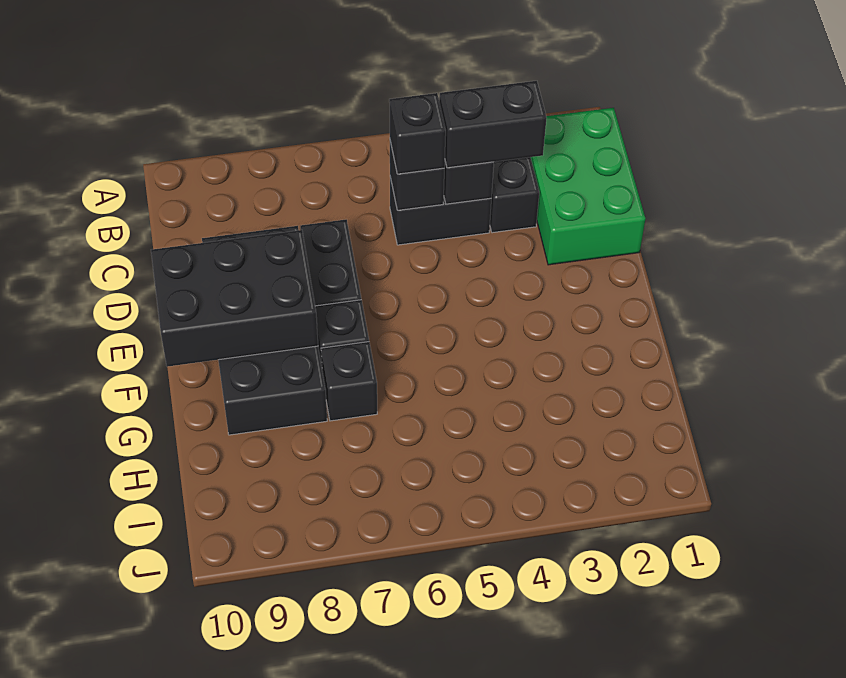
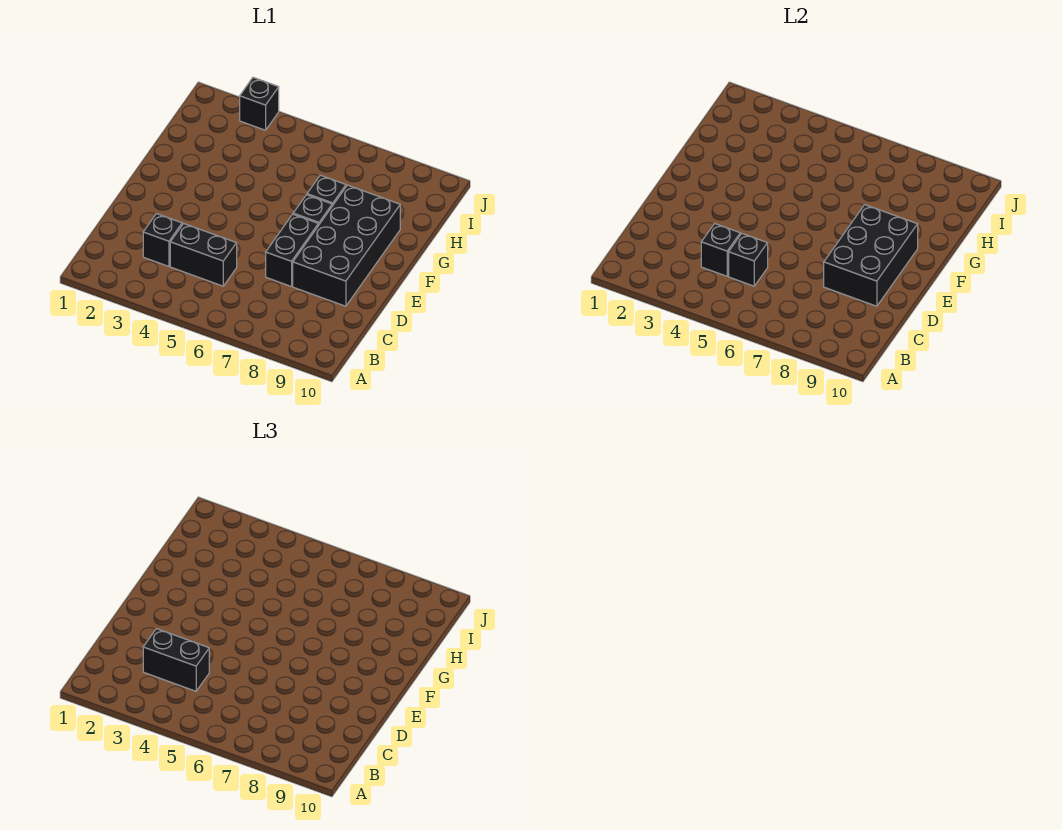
green brick B1:D2 level 1 -> none
black brick C5 level 3 -> black brick J3 level 1
black brick E8:F10 level 2 -> black brick D8:F9 level 2

